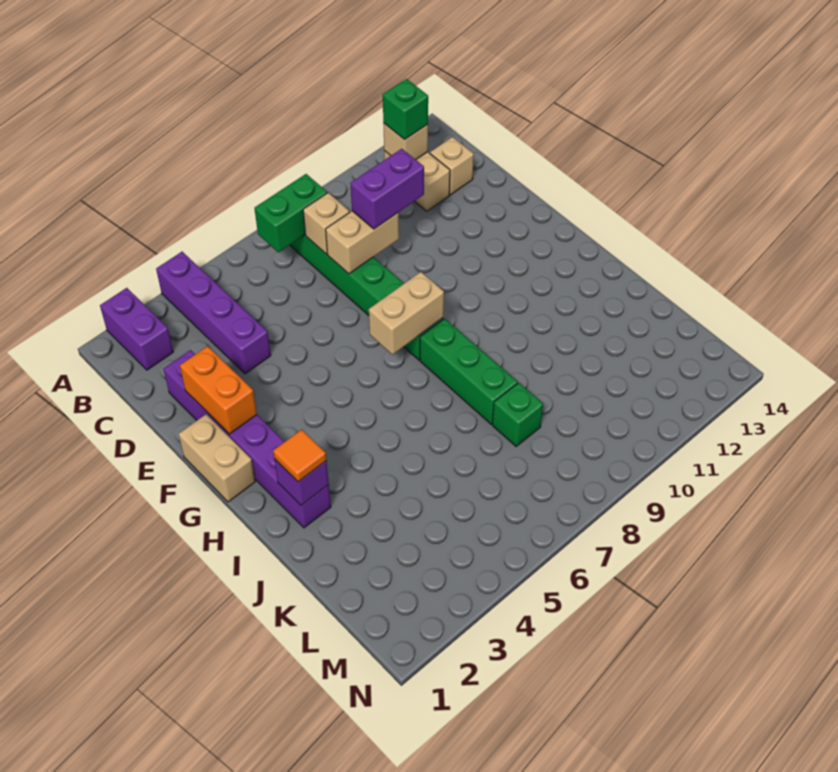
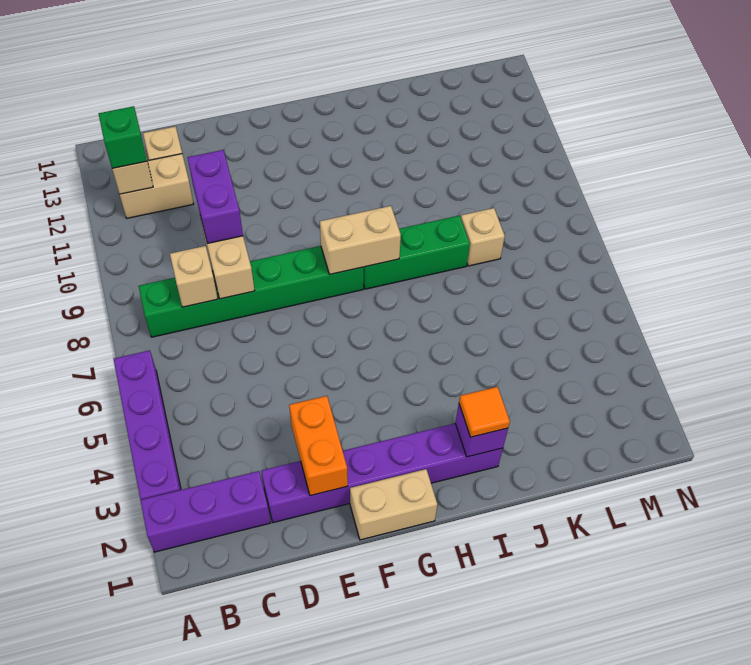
purple brick A2:B2 level 1 -> purple brick A2:C2 level 1
purple brick A4:D4 level 1 -> purple brick A3:A6 level 1
green brick B7:B8 level 2 -> none
orange brick E2:F2 level 2 -> orange brick E2:E3 level 2
tan brick G7:G8 level 2 -> tan brick G8:H8 level 2
green brick K8 level 1 -> tan brick K8 level 1

